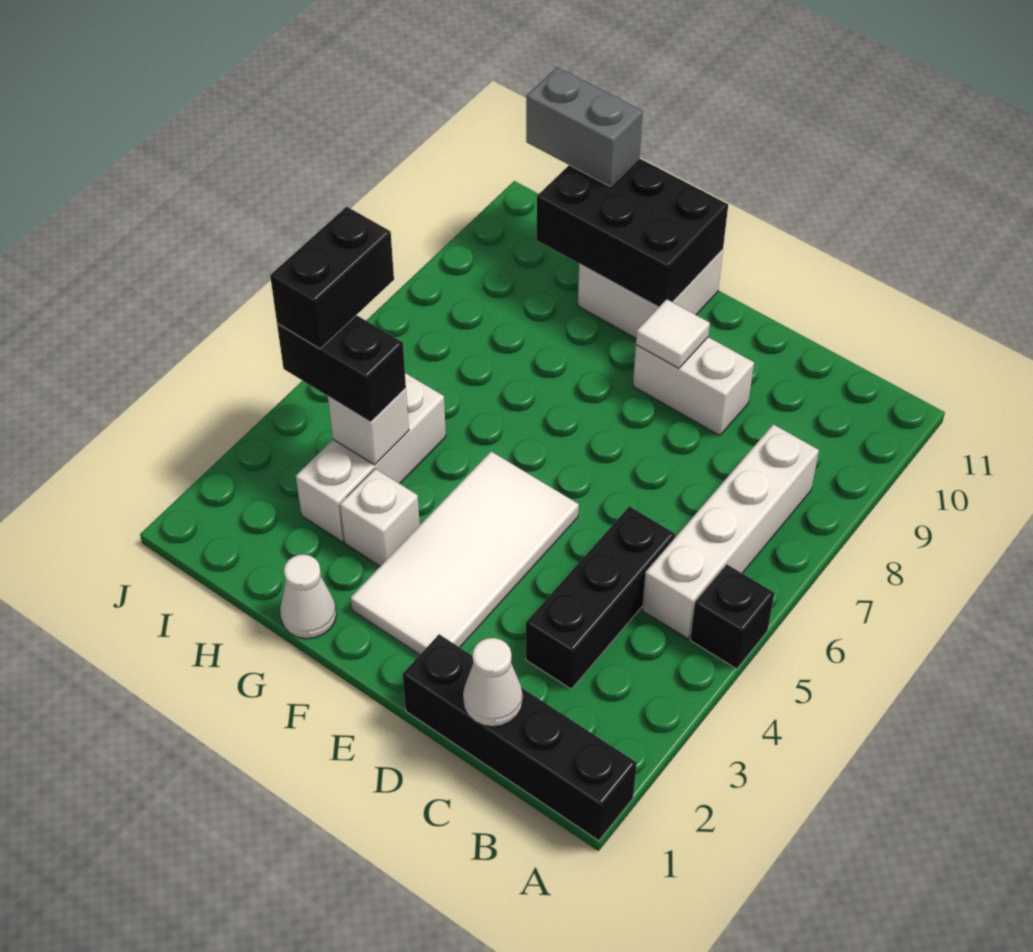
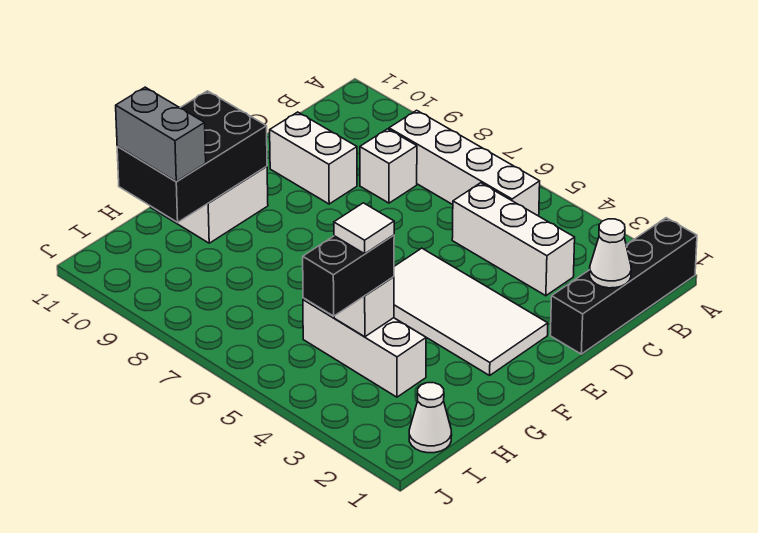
black brick A5 level 1 -> none
black brick C3:C5 level 1 -> white brick C3:C5 level 1
white brick D9:E9 level 1 -> white brick D9:D10 level 1
white tile E9 level 2 -> white tile H4 level 4
white cone G1 level 1 -> white cone I1 level 1
white brick G3 level 1 -> white brick C8 level 1
grey brick H11:I11 level 3 -> grey brick H10:H11 level 3
black brick I4:I5 level 4 -> none

